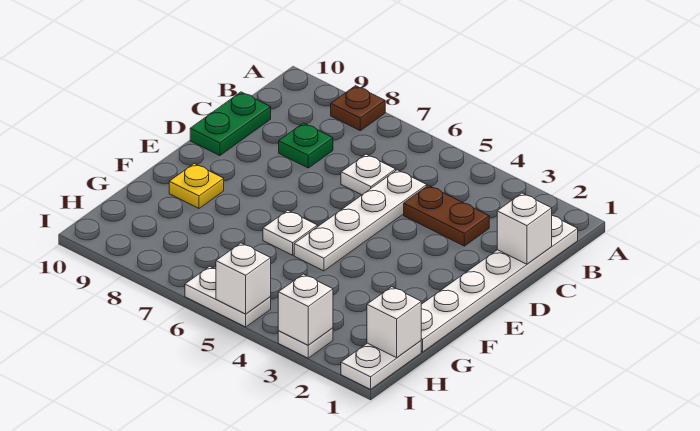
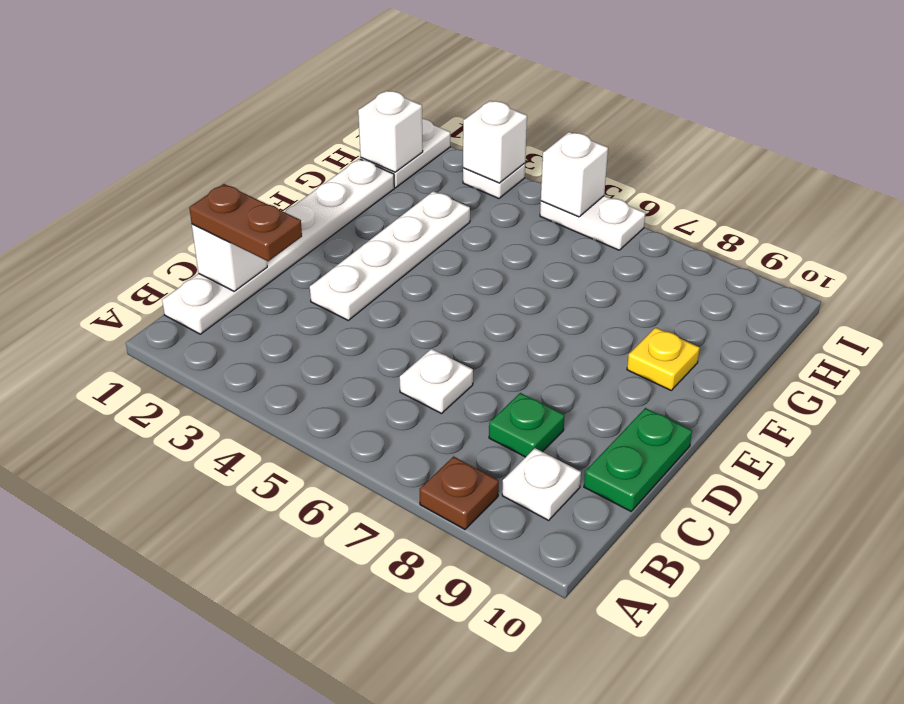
brown plate C3:C4 level 1 -> brown plate C1:C2 level 3
white plate C5:F5 level 1 -> white plate D3:G3 level 1
white plate F6 level 1 -> white plate B9 level 1

